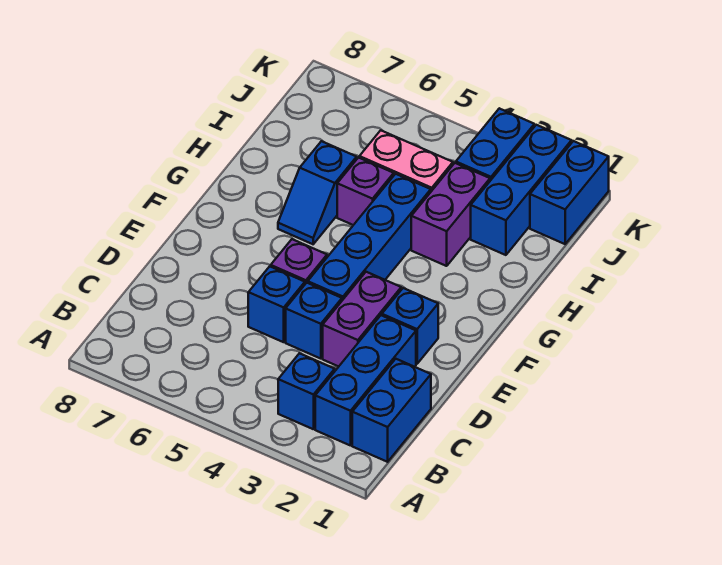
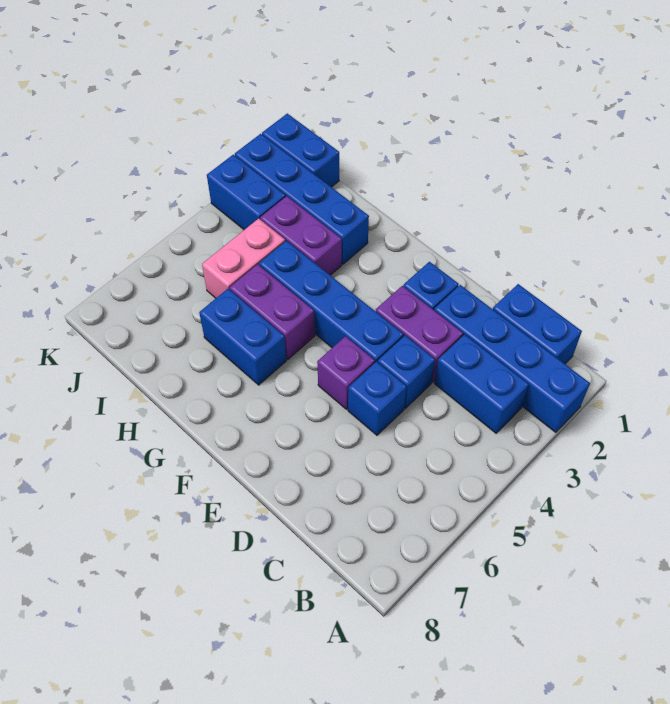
blue brick B2:D2 level 1 -> blue brick A2:D2 level 1
blue brick B3 level 1 -> blue brick B3:C3 level 1
blue slope G6:H6 level 1 top H -> blue brick G6:H6 level 1
purple brick H5 level 1 -> purple brick G5:H5 level 1
blue brick I2:K2 level 1 -> blue brick H2:K2 level 1

